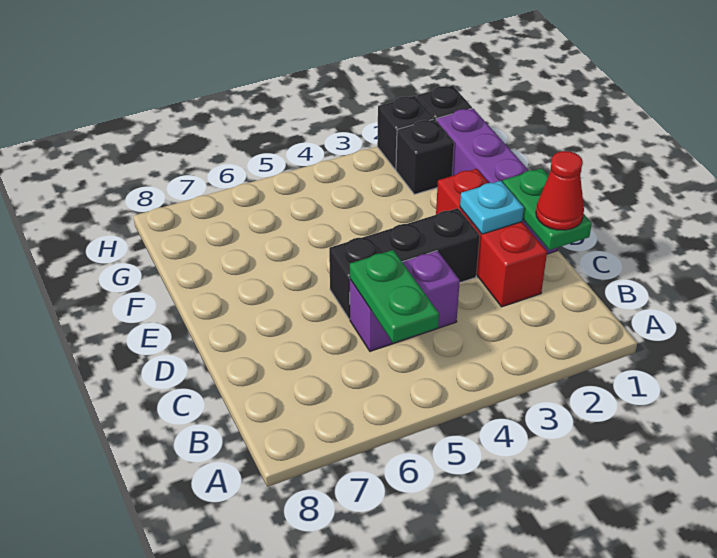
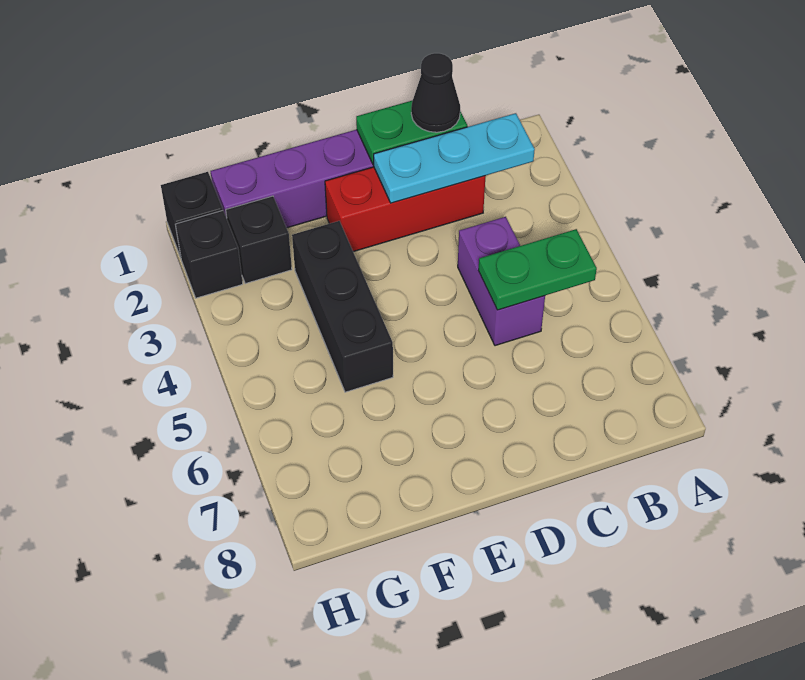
red cone C1 level 3 -> black cone C1 level 3
cyan plate D2 level 2 -> cyan plate B2:D2 level 2
black brick D3:D5 level 1 -> black brick F3:F5 level 1

